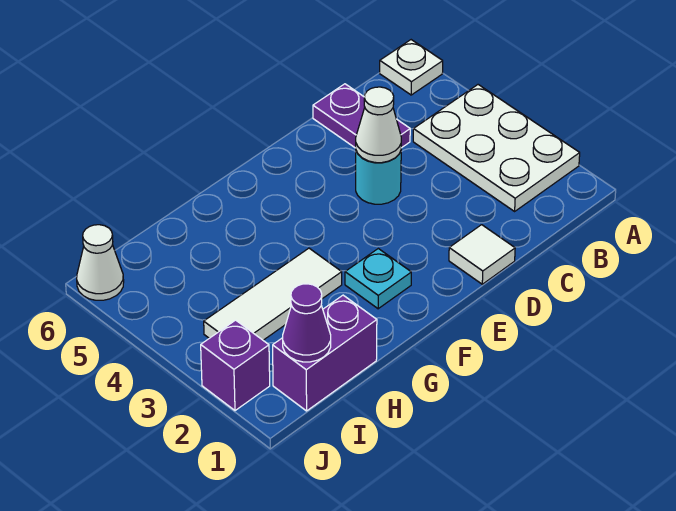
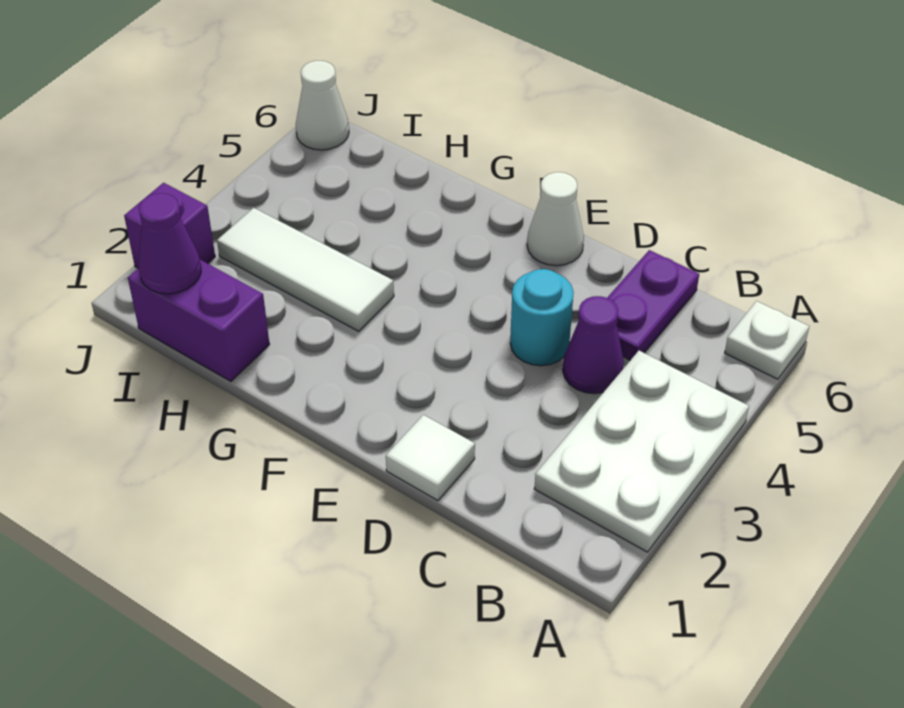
none -> purple cone C4 level 1
white cone D4 level 2 -> white cone E6 level 1
cyan plate F2 level 1 -> none

